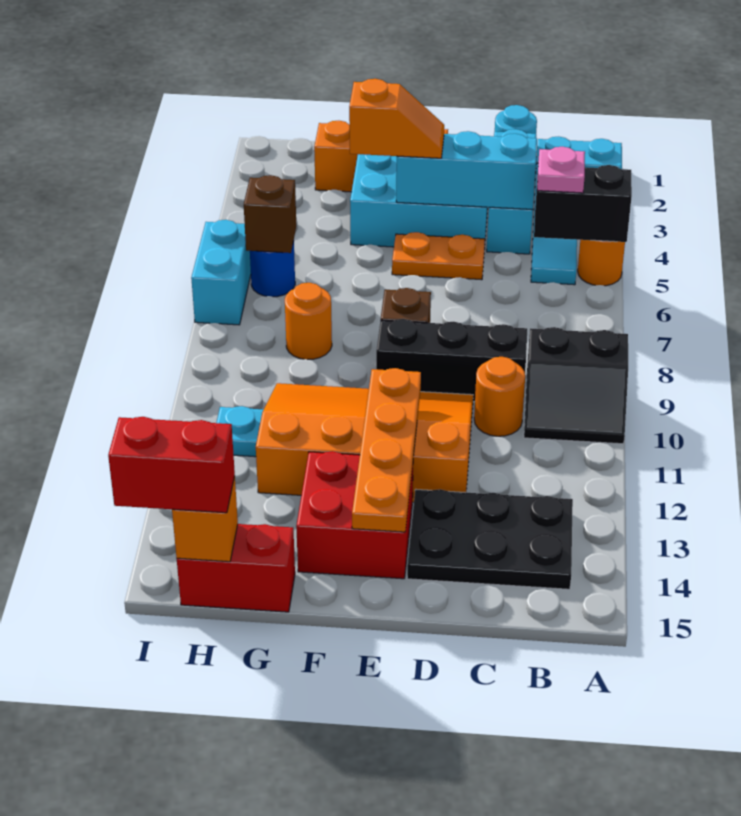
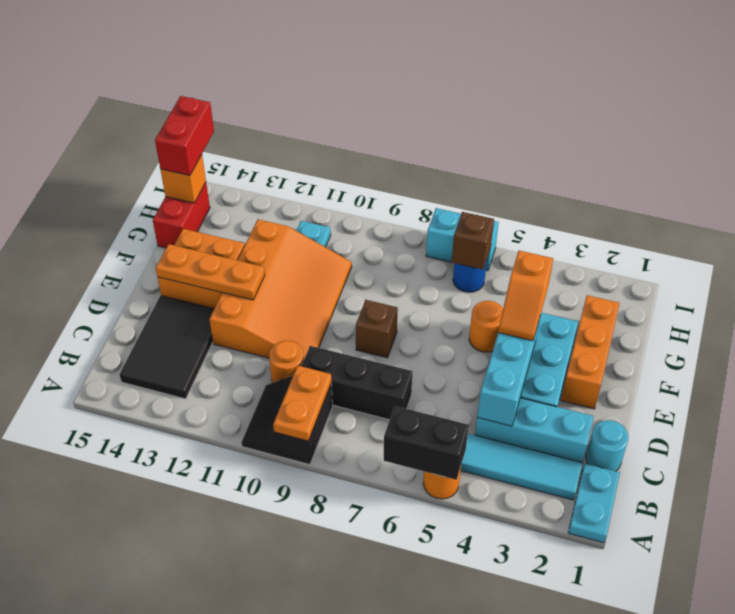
black brick A5:B5 level 2 -> black brick A5:A6 level 2
pink plate B5 level 3 -> none
black plate B13:D14 level 1 -> black tile B13:D14 level 1
black brick C9:E9 level 1 -> black brick C7:C9 level 1
orange plate D5:E5 level 1 -> orange plate A9:B9 level 2
orange plate E11:E14 level 2 -> orange plate E12:E14 level 2
red brick E13:F14 level 1 -> orange brick E13:F14 level 1
orange round brick G8 level 1 -> orange round brick F5 level 1

